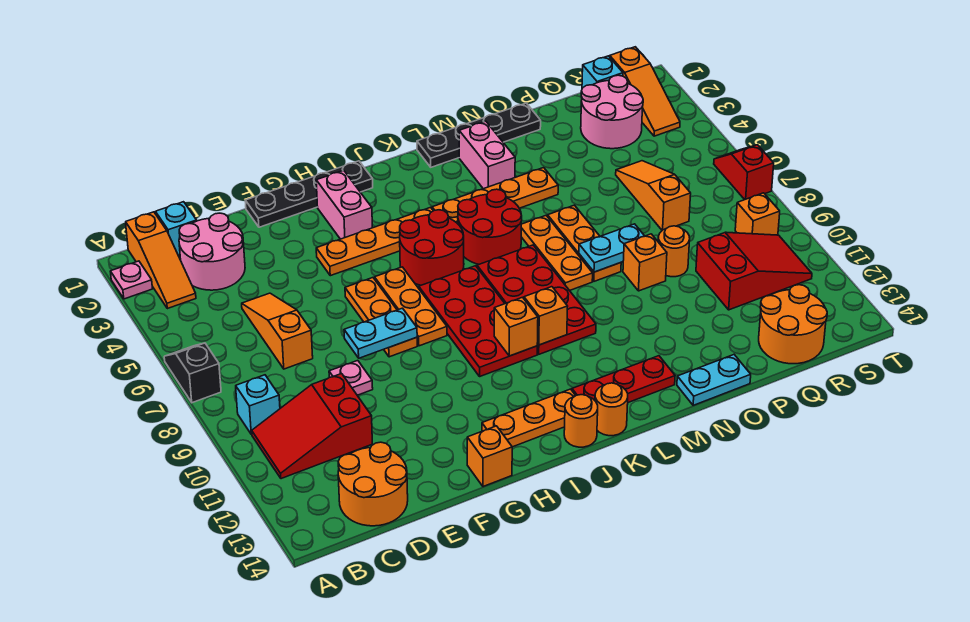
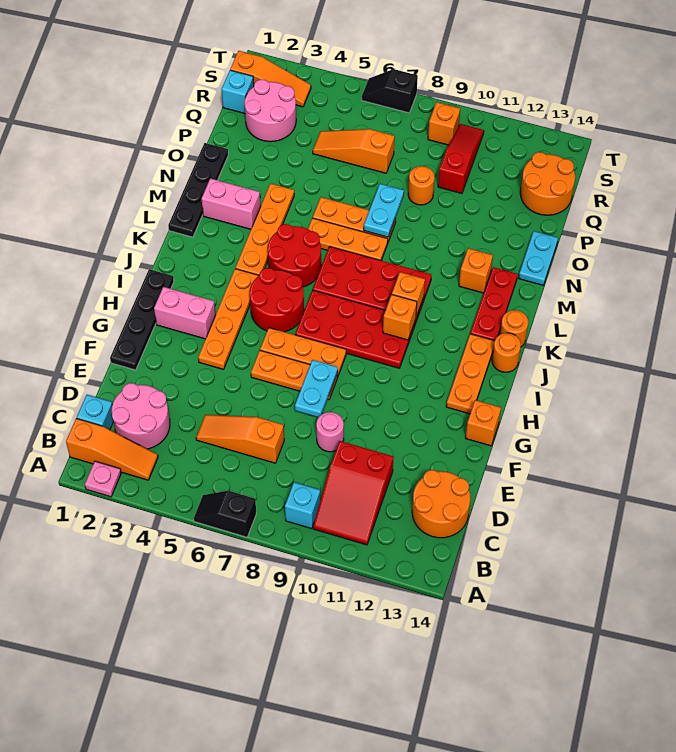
pink plate E9 level 1 -> pink round brick E9 level 1
orange brick O9 level 1 -> orange brick M12 level 1
red slope Q10:S11 level 1 top Q -> red slope Q10:S10 level 1 top Q
red slope T6:T7 level 1 top 7 -> black slope T6:T7 level 1 top 7

